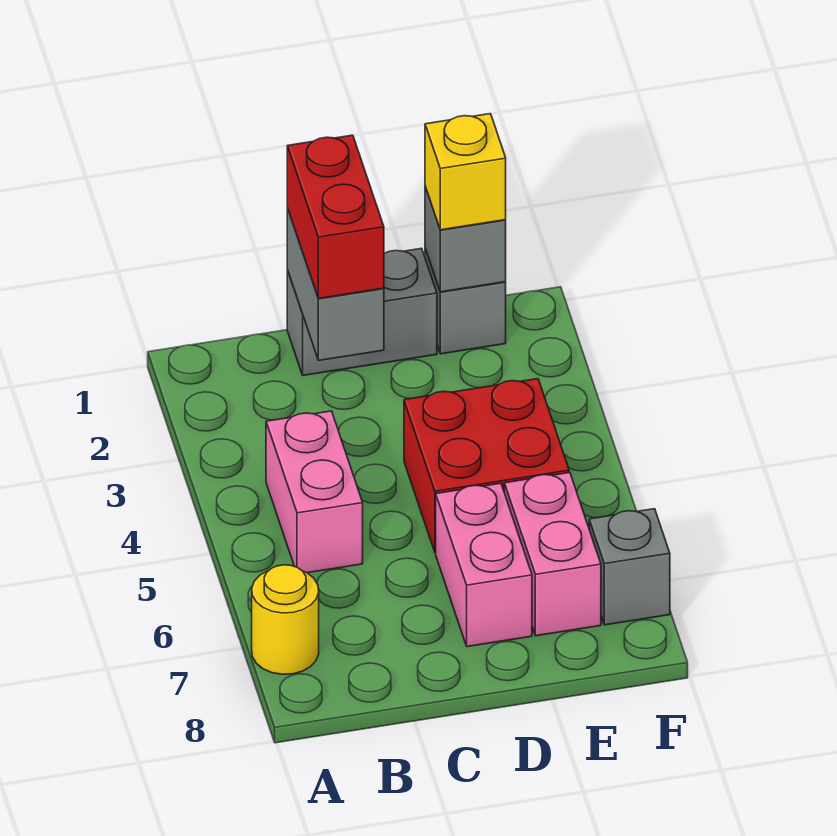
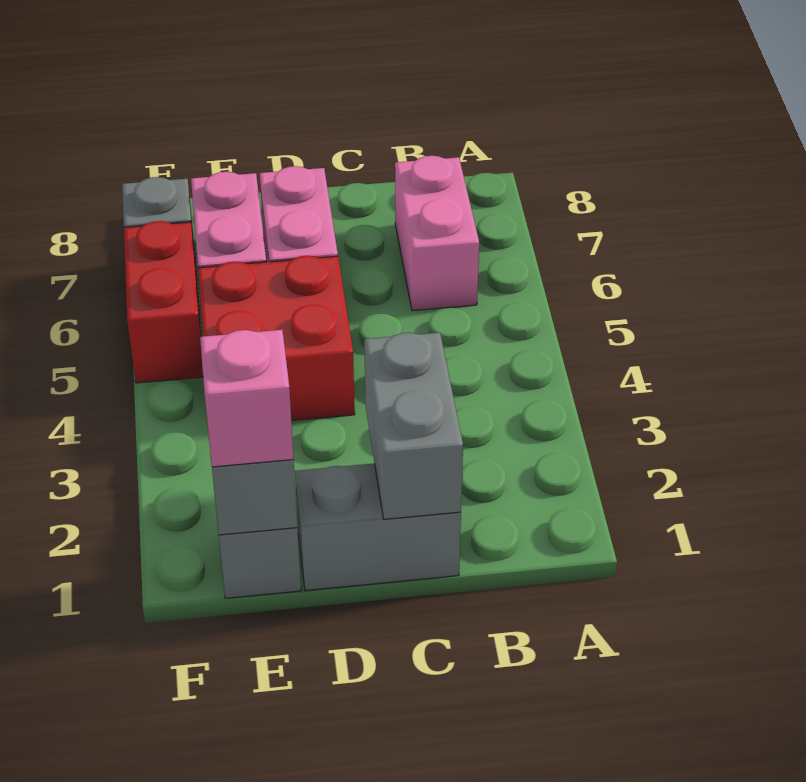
yellow round brick A7 level 1 -> none
pink brick B4:B5 level 1 -> pink brick B6:B7 level 1
red brick C1:C2 level 3 -> red brick F5:F6 level 1
yellow brick E1 level 3 -> pink brick E1 level 3

